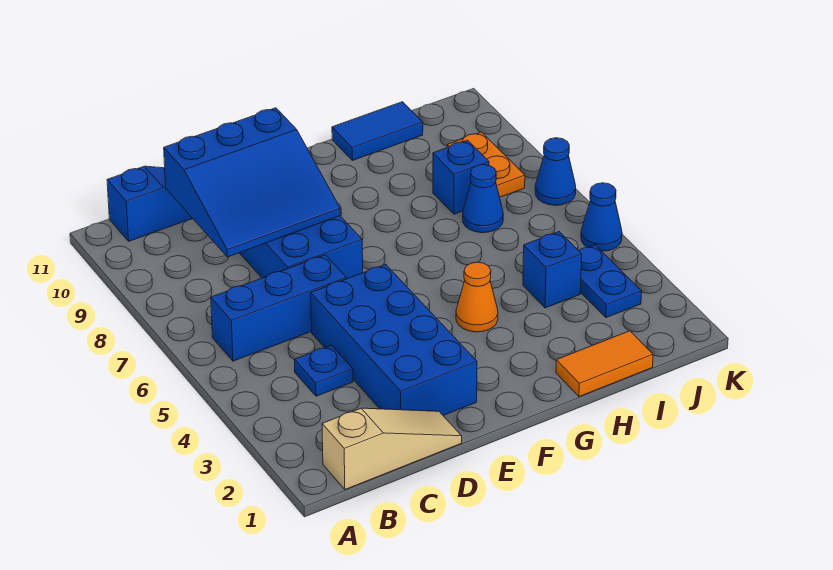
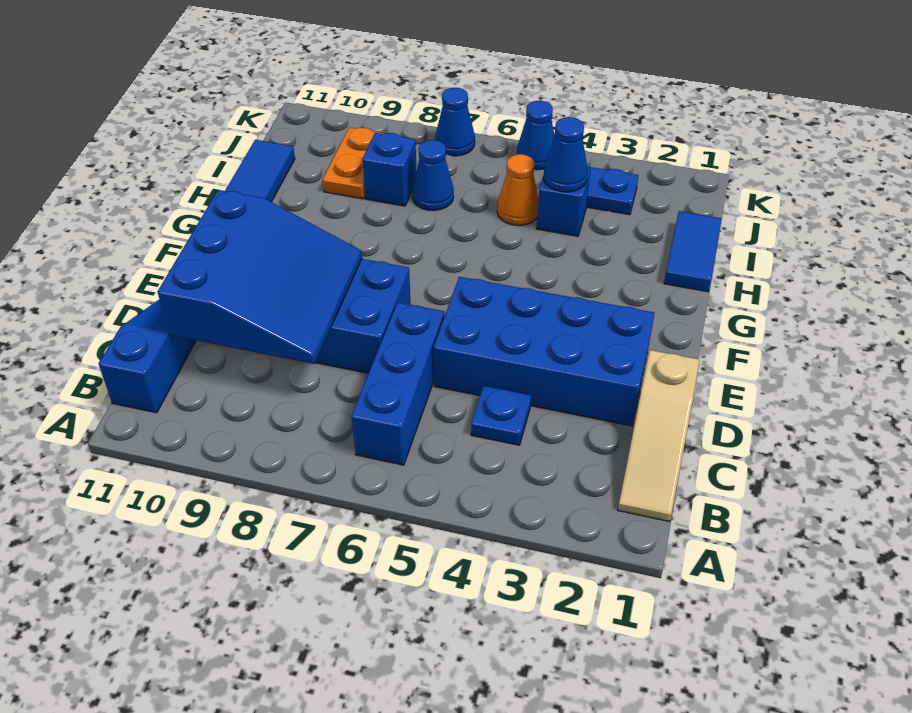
tan slope B1:D1 level 1 top B -> tan slope B1:D1 level 1 top D
orange cone G4 level 1 -> orange cone I5 level 1
orange tile H1:I1 level 1 -> blue tile H1:I1 level 1
none -> blue cone I4 level 2
orange plate J8:J9 level 1 -> orange plate I9:J9 level 1

